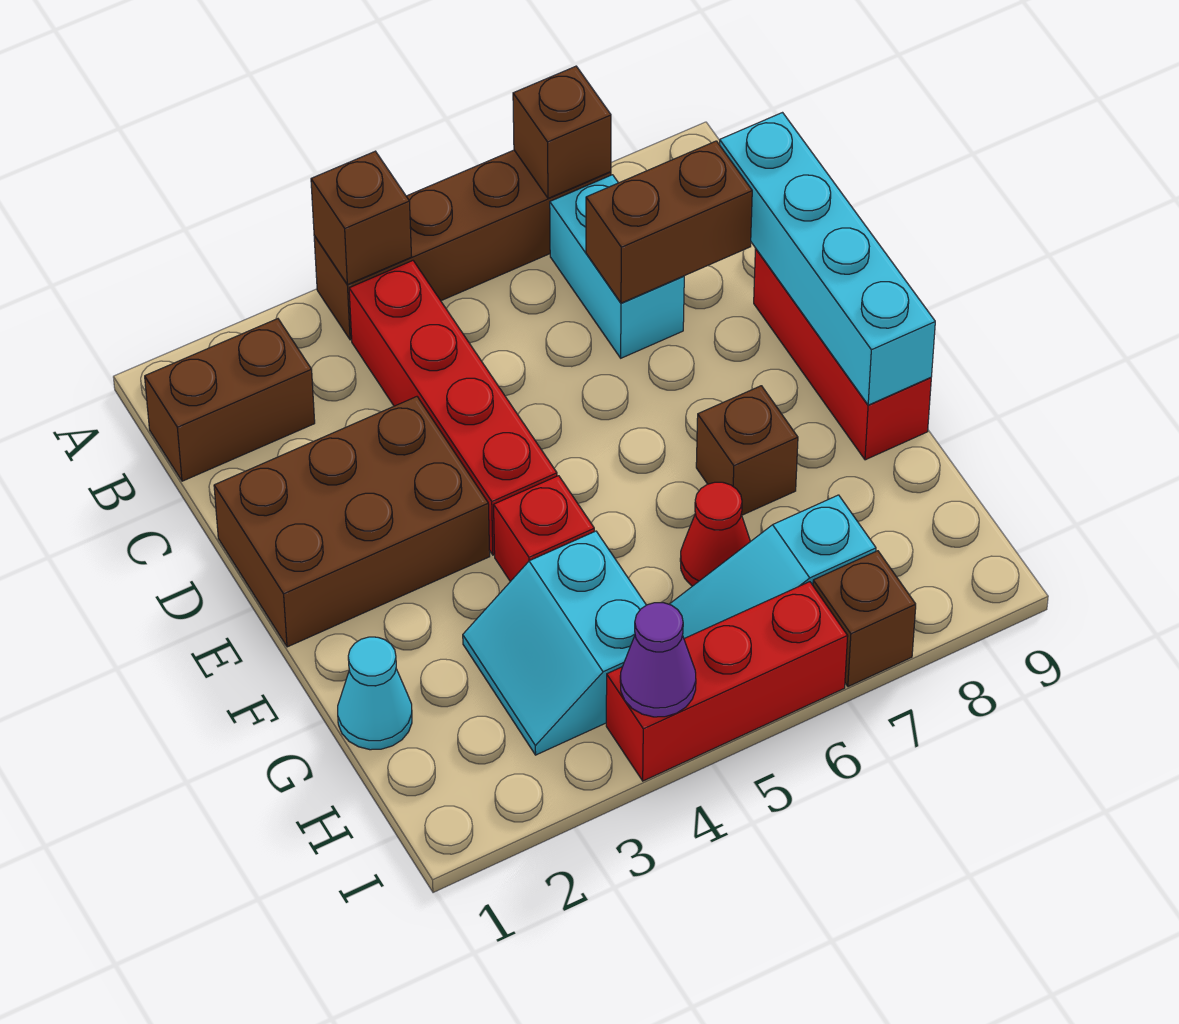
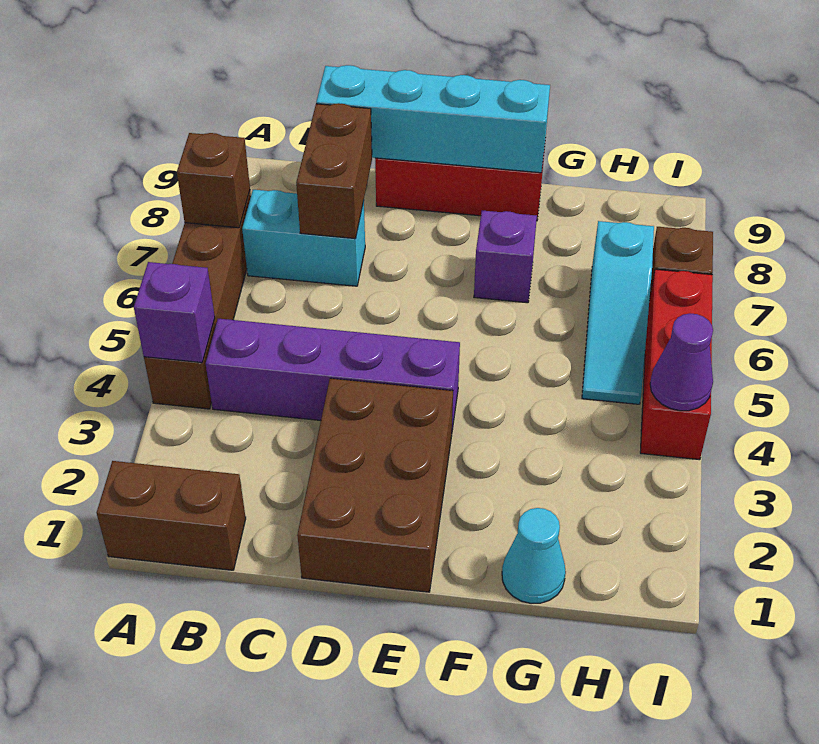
brown brick A4 level 2 -> purple brick A4 level 2
brown brick B1:B2 level 1 -> brown brick A1:B1 level 1
red brick B4:E4 level 1 -> purple brick B4:E4 level 1
red brick F4 level 1 -> none
brown brick F7 level 1 -> purple brick F7 level 1
cyan slope G3:H4 level 1 top 4 -> none
red cone G6 level 1 -> none

